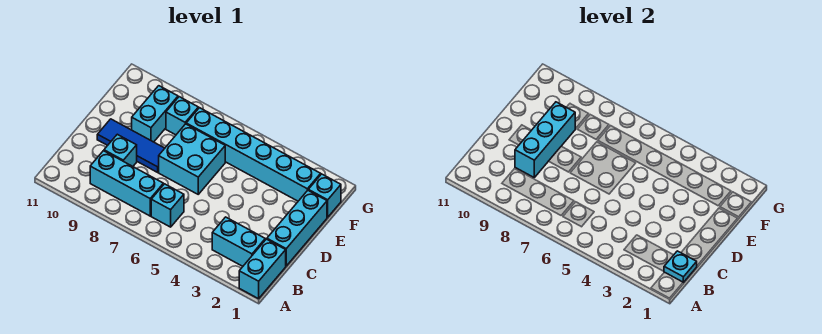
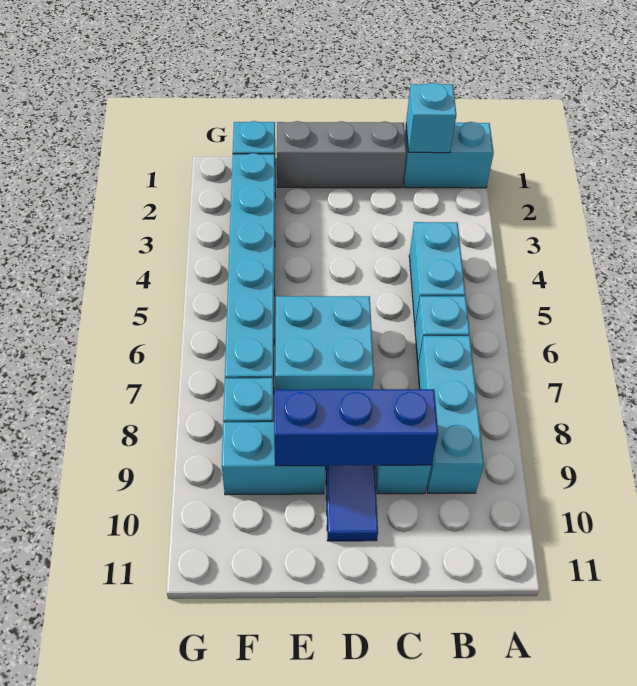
cyan plate B1 level 2 -> cyan brick B1 level 2
cyan brick B2:B3 level 1 -> cyan brick B4:B5 level 1
cyan brick C1:E1 level 1 -> grey brick C1:E1 level 1
cyan brick C9:E9 level 2 -> blue brick C9:E9 level 2

